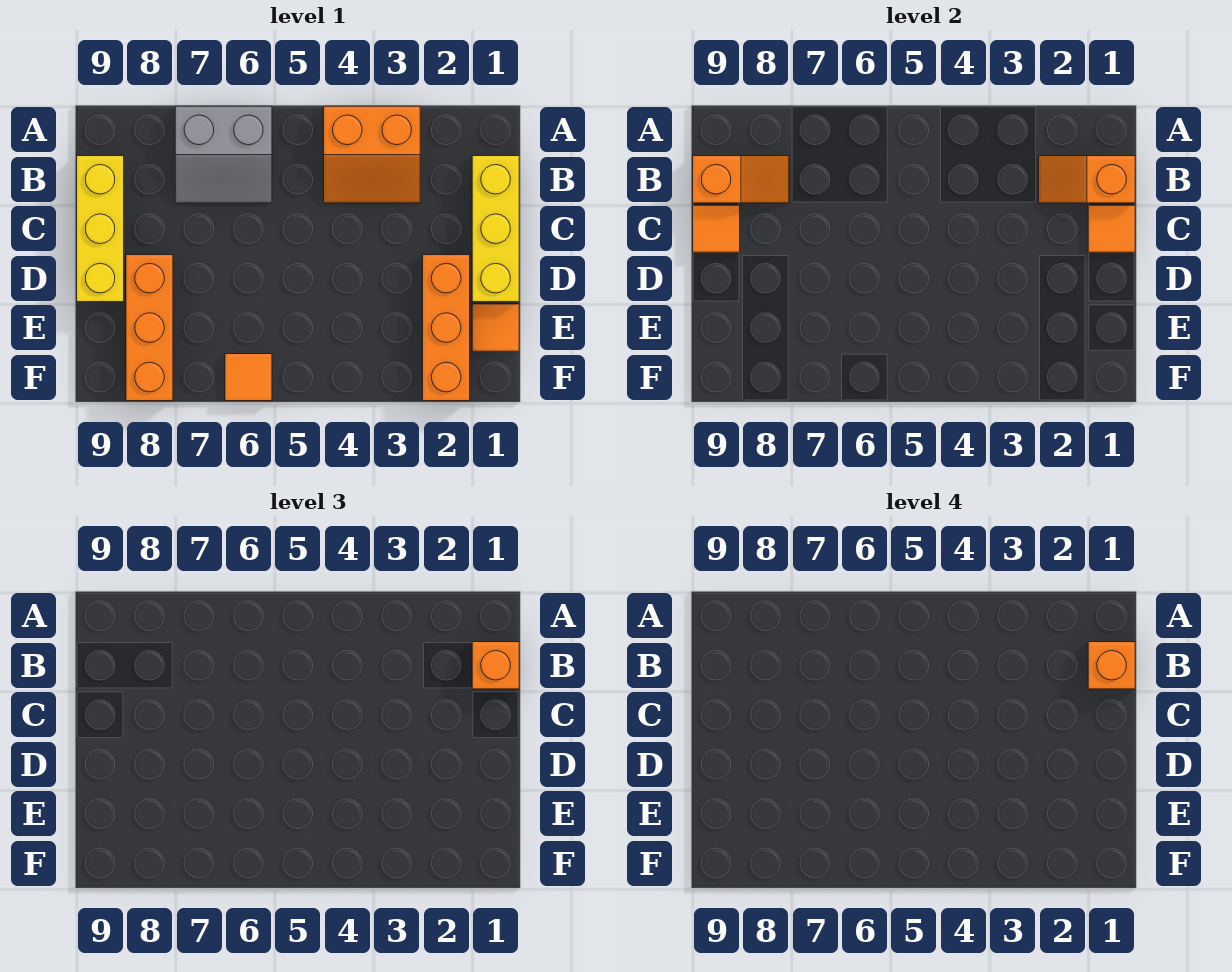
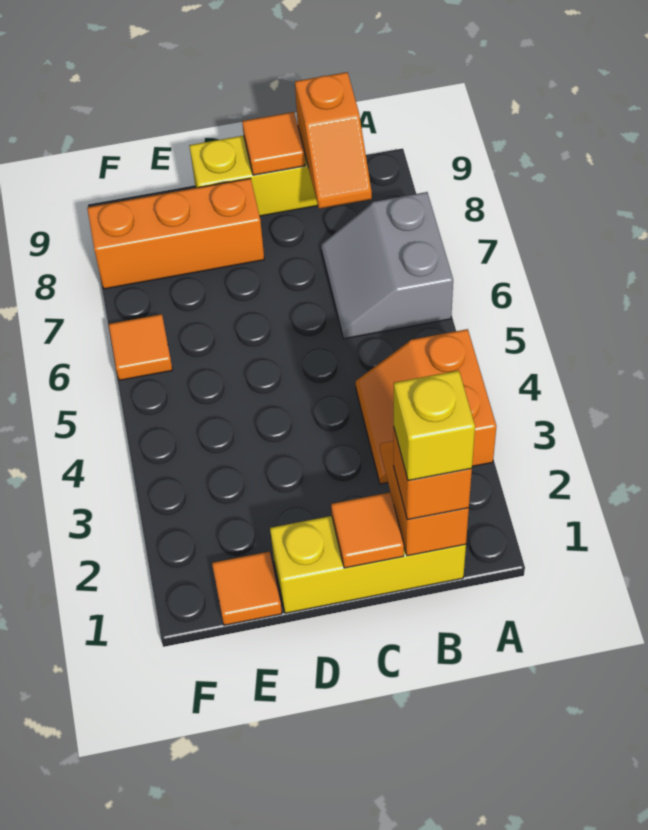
orange brick B1 level 4 -> yellow brick B1 level 4
orange brick D2:F2 level 1 -> none

